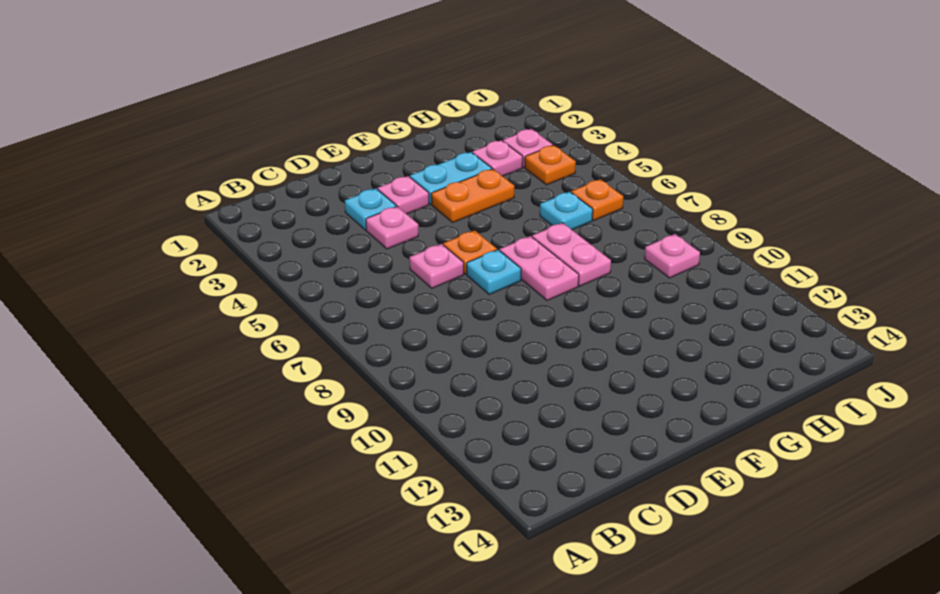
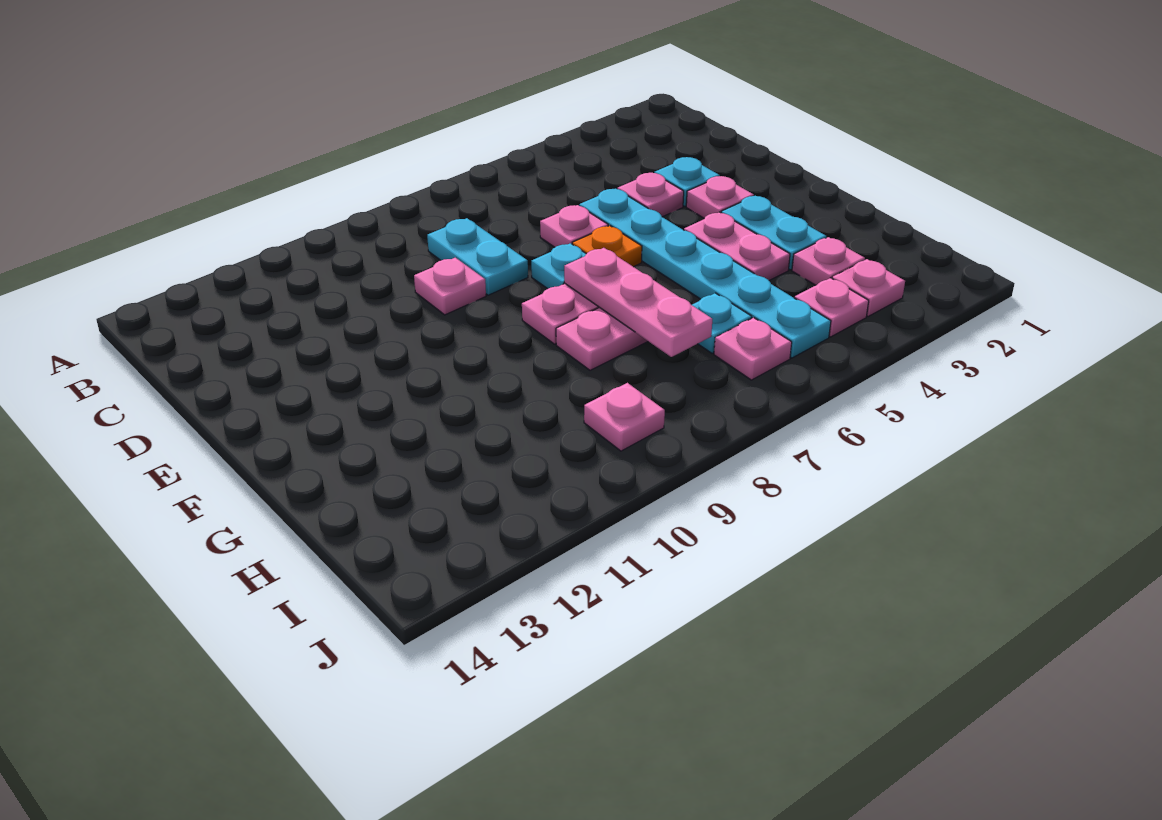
none -> cyan plate C8:D8 level 1
none -> cyan plate D5:I5 level 1
none -> pink plate D9 level 1
orange plate F4:G4 level 1 -> pink plate F4:G4 level 1
none -> pink plate F7:H7 level 2
orange plate I4 level 1 -> pink plate I4 level 1
orange plate I6 level 1 -> pink plate I6 level 1

